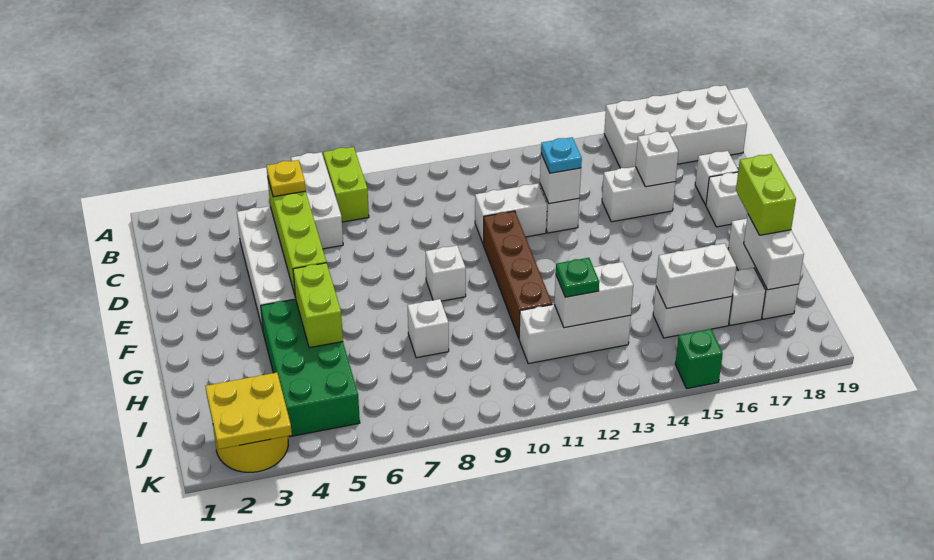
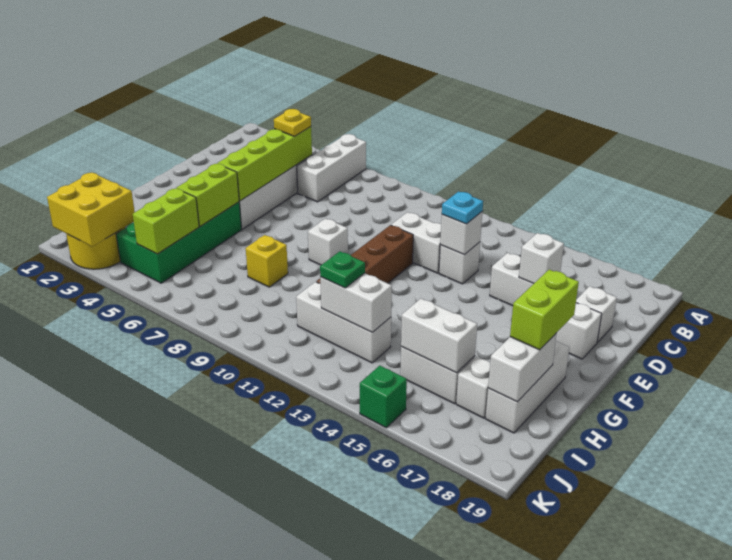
lime brick A7:B7 level 1 -> lime brick I5:J5 level 2
white brick A16:B19 level 1 -> none
white brick H8 level 1 -> yellow brick H8 level 1
yellow plate J2:K3 level 2 -> yellow brick J2:K3 level 2

